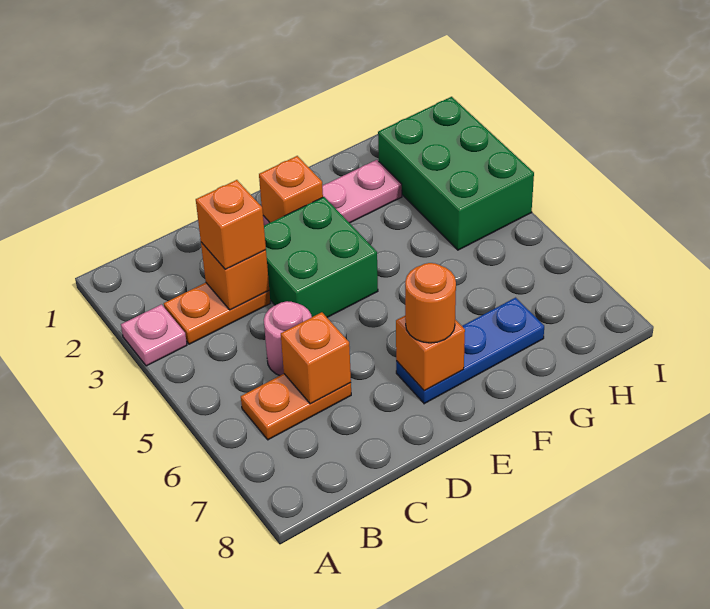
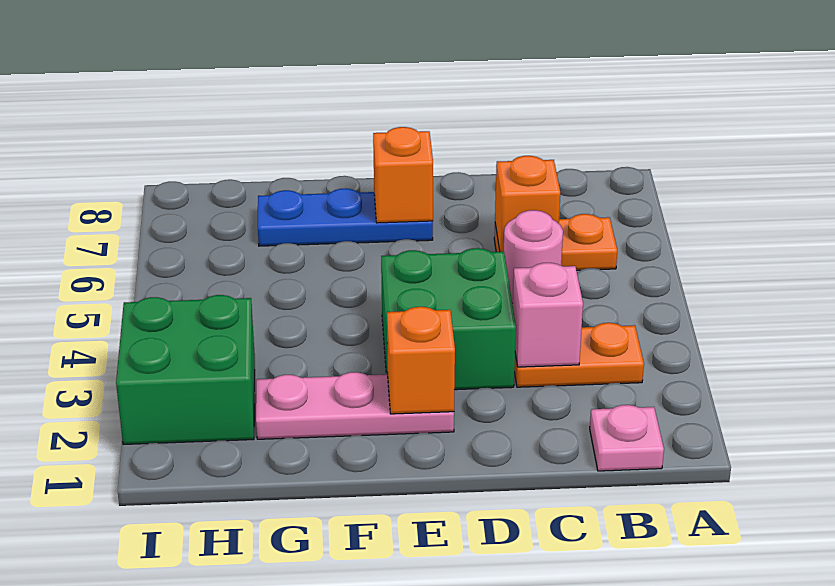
pink plate A3 level 1 -> pink plate B1 level 1
orange brick C3 level 2 -> pink brick C3 level 2
orange brick C3 level 3 -> none
orange round brick E7 level 3 -> none
green brick H2:I4 level 1 -> green brick H2:I3 level 1

